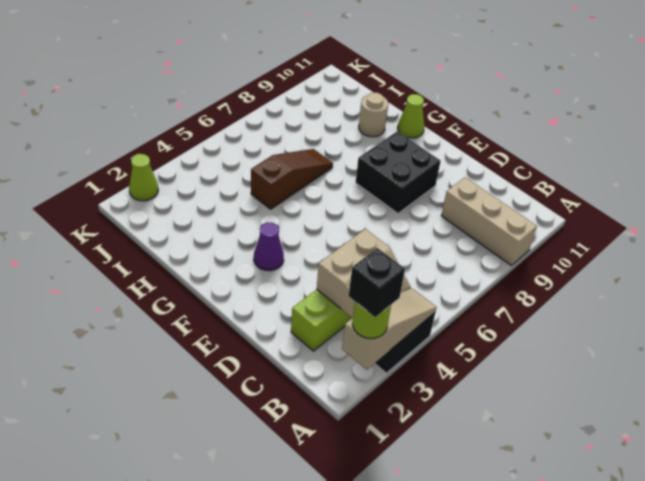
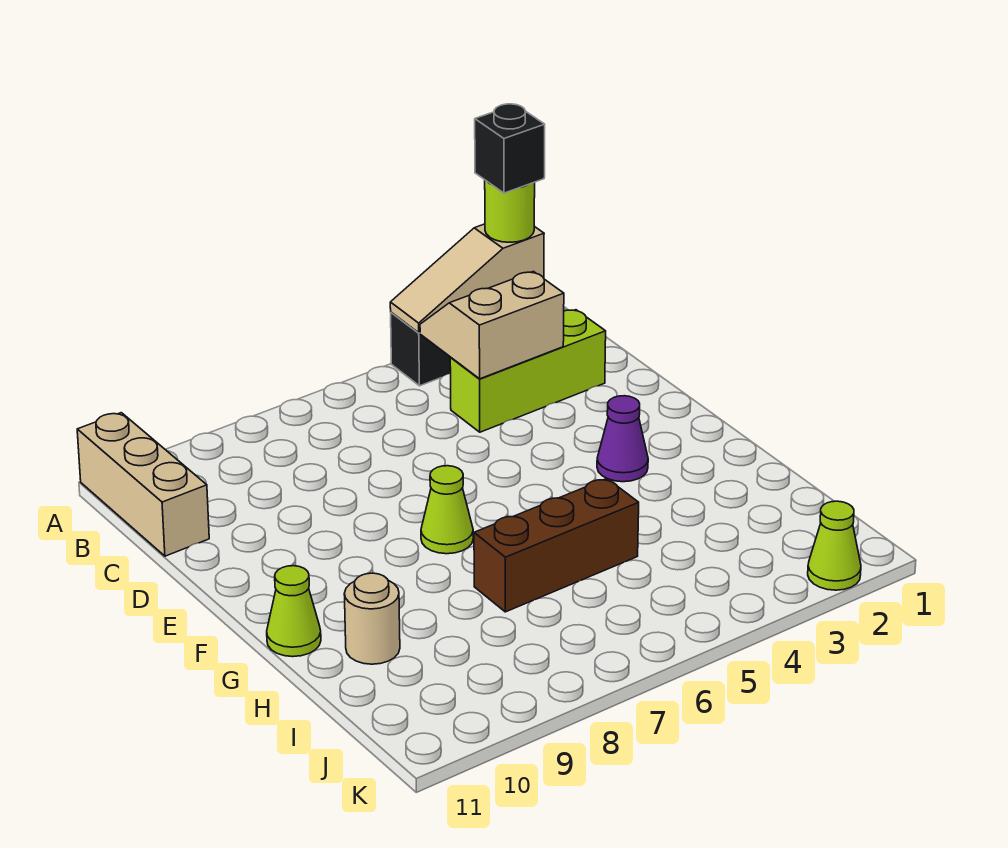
tan brick A9:C9 level 1 -> tan brick A11:C11 level 1
black brick E8:F9 level 1 -> none
none -> lime cone F7 level 1
brown slope H5:H7 level 1 top 5 -> brown brick H5:H7 level 1

